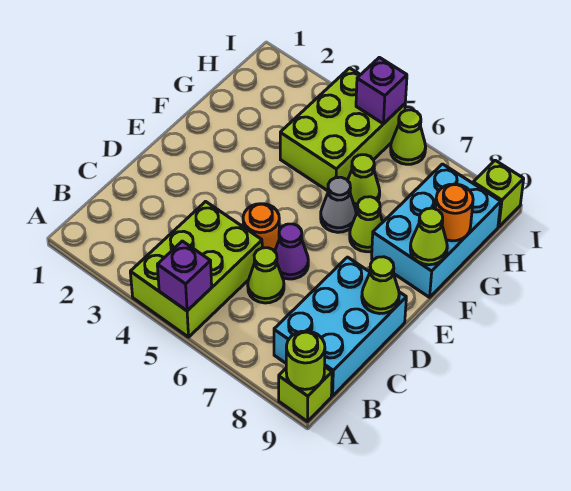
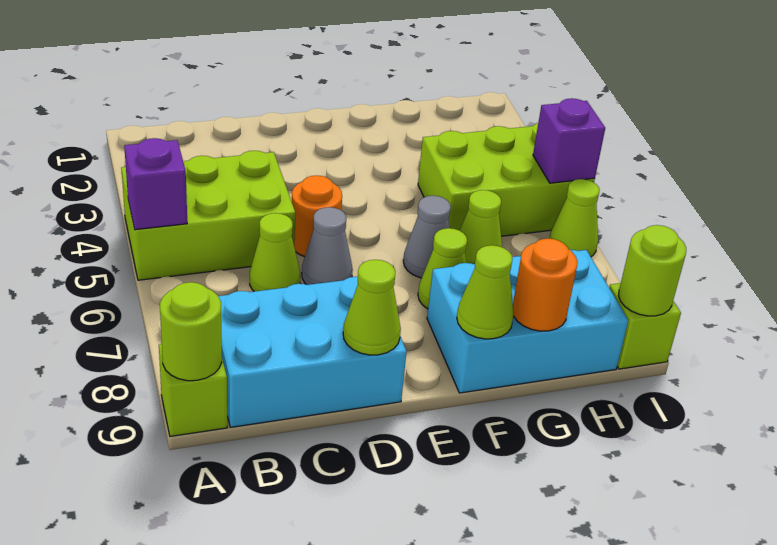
purple cone D6 level 1 -> grey cone D6 level 1
none -> lime round brick I9 level 2

